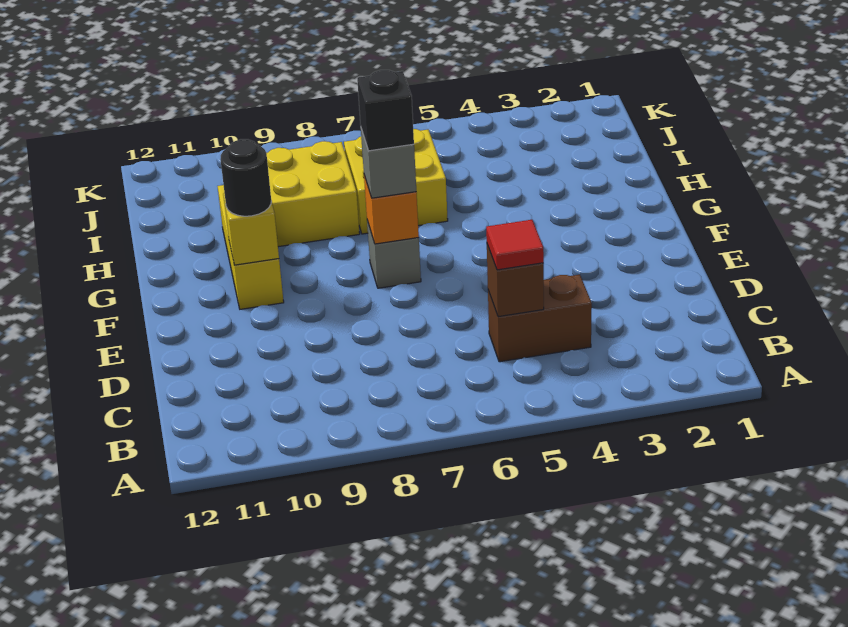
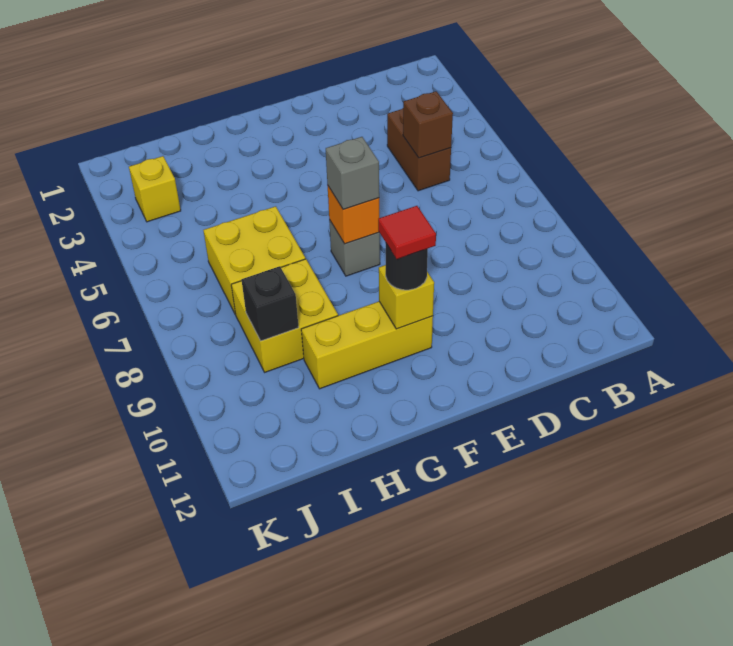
red tile C5 level 3 -> red tile F10 level 4
black brick F7 level 4 -> black brick I9 level 2
none -> yellow brick J3 level 1

